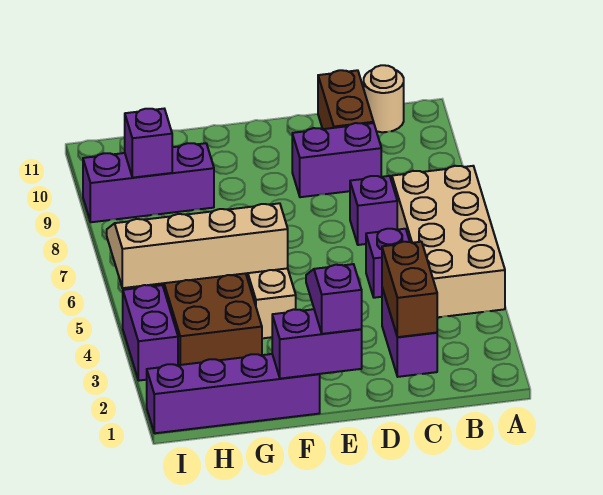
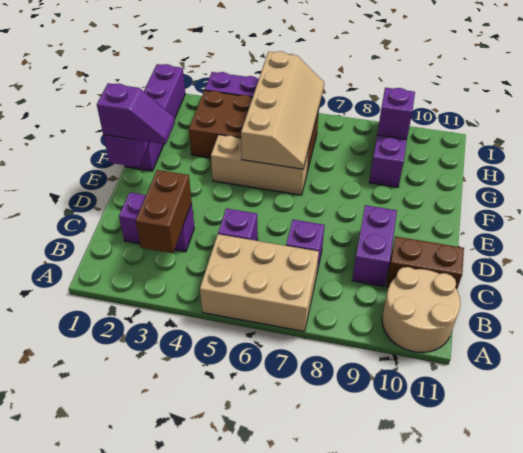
tan brick A4:B7 level 1 -> tan brick A5:B7 level 1
tan round brick B11 level 1 -> tan round brick A10:B11 level 1
brown brick C2:C3 level 2 -> brown brick B3:C3 level 2

